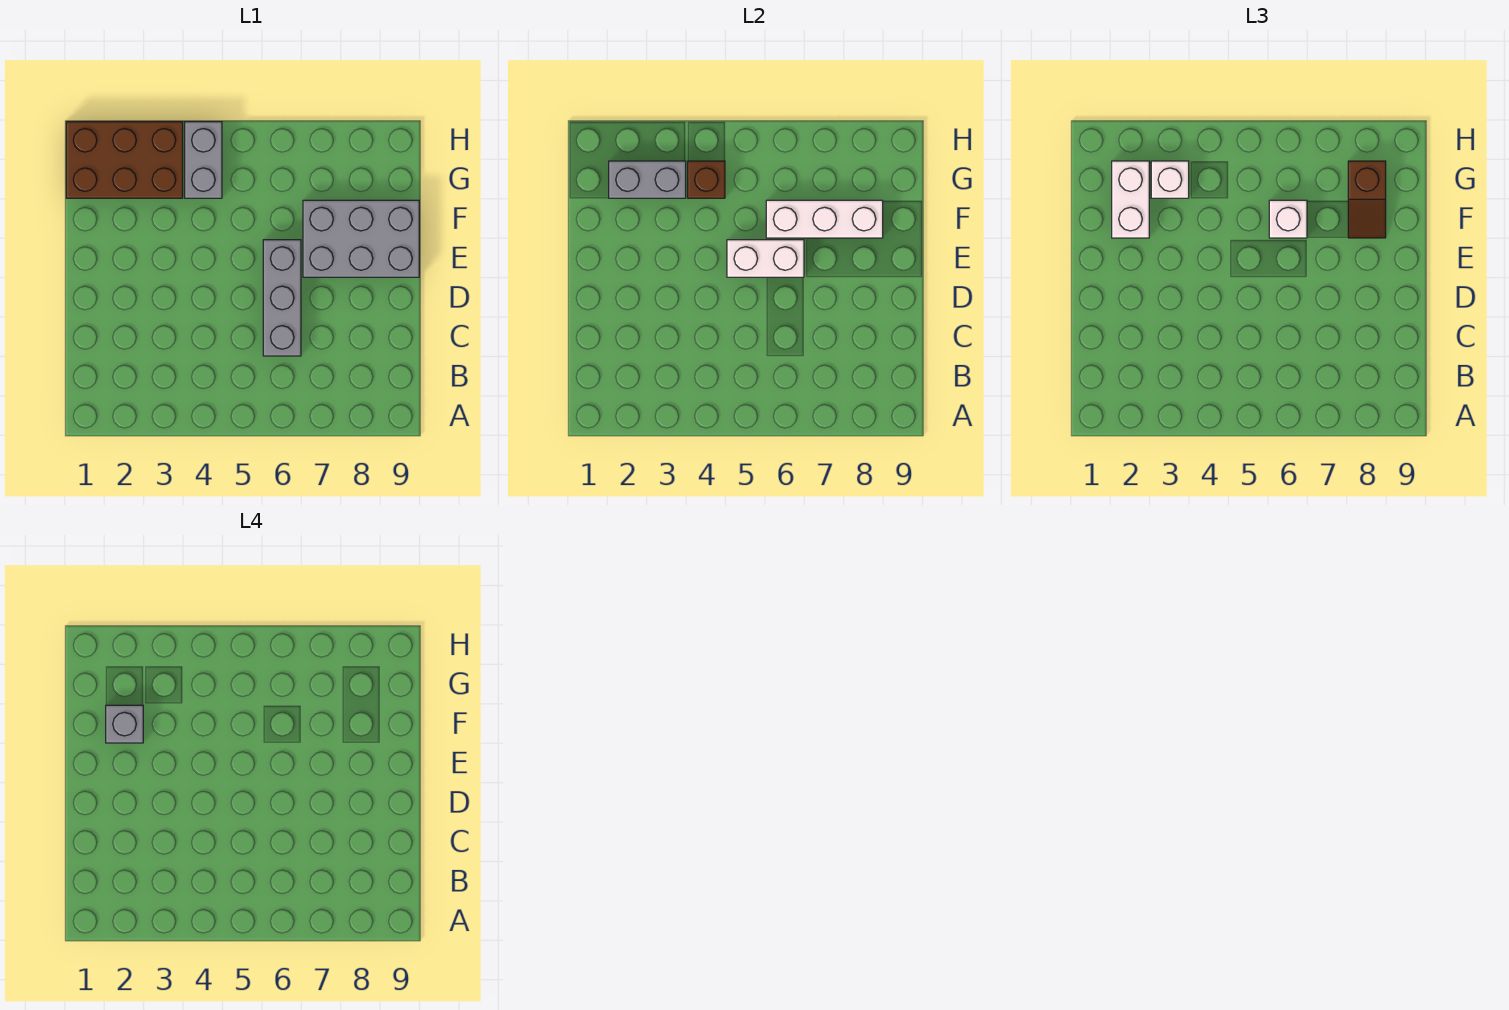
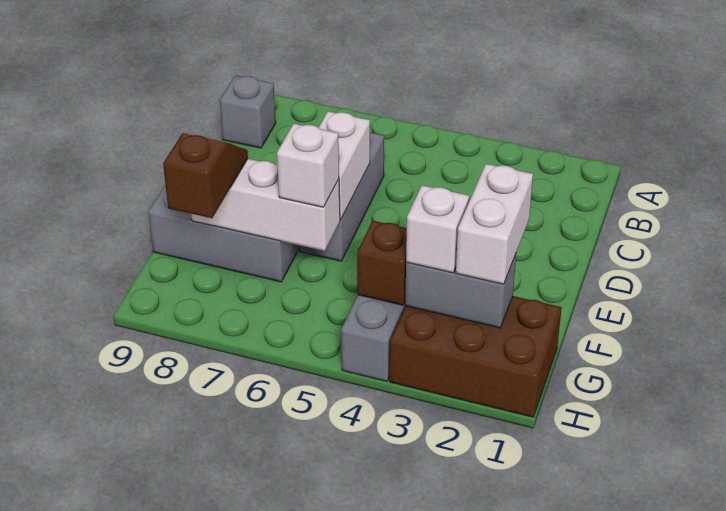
white brick E5:E6 level 2 -> white brick D6:E6 level 2
grey brick F2 level 4 -> grey brick B9 level 1

